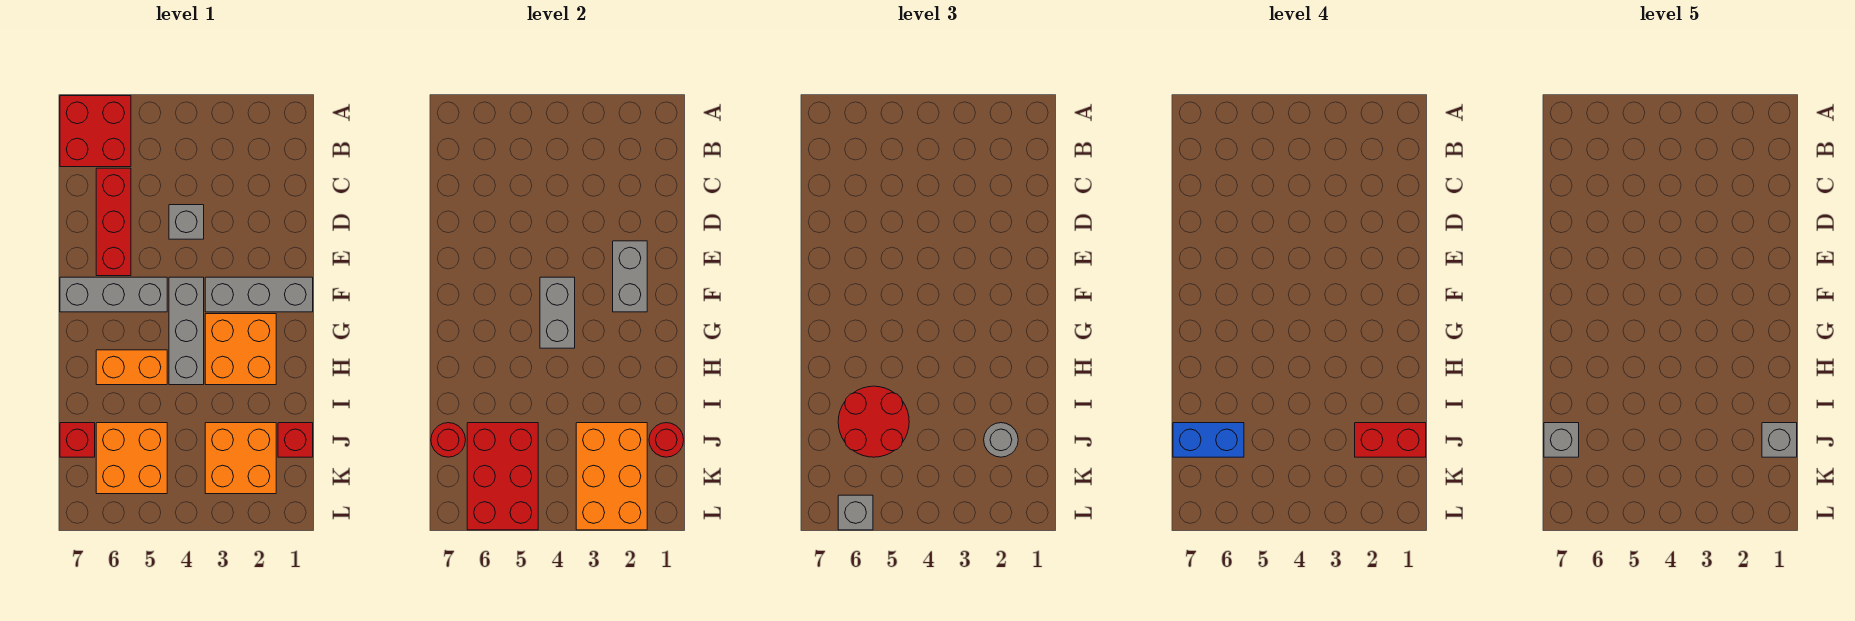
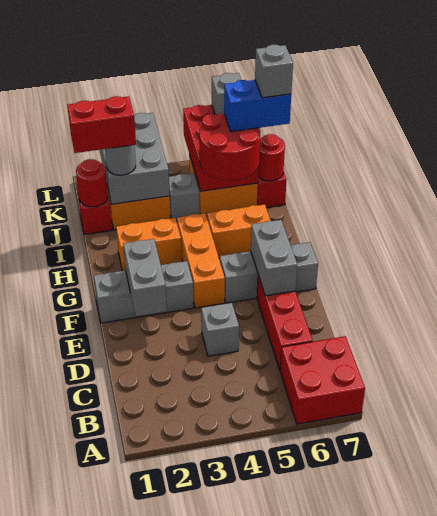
grey brick F4:H4 level 1 -> orange brick F4:H4 level 1
grey brick F4:G4 level 2 -> grey brick E6:F6 level 2
orange brick G2:H3 level 1 -> orange brick H2:H3 level 1
grey brick J1 level 5 -> grey brick J4 level 1
orange brick J2:L3 level 2 -> grey brick J2:L3 level 2

